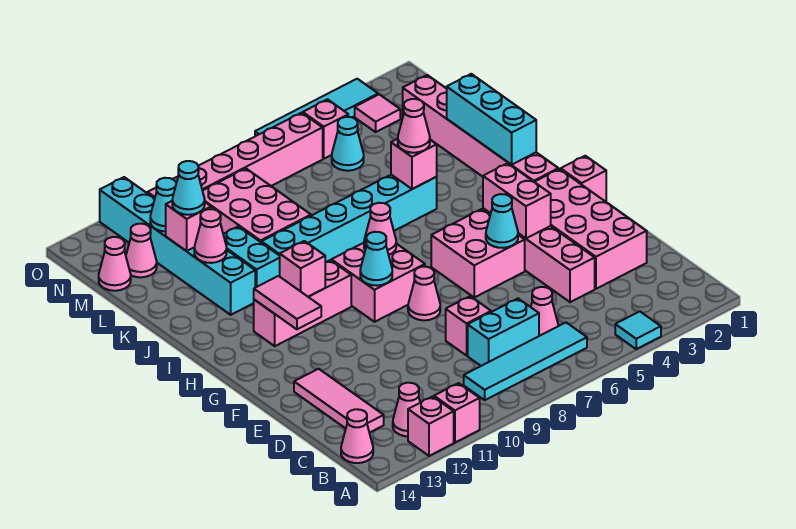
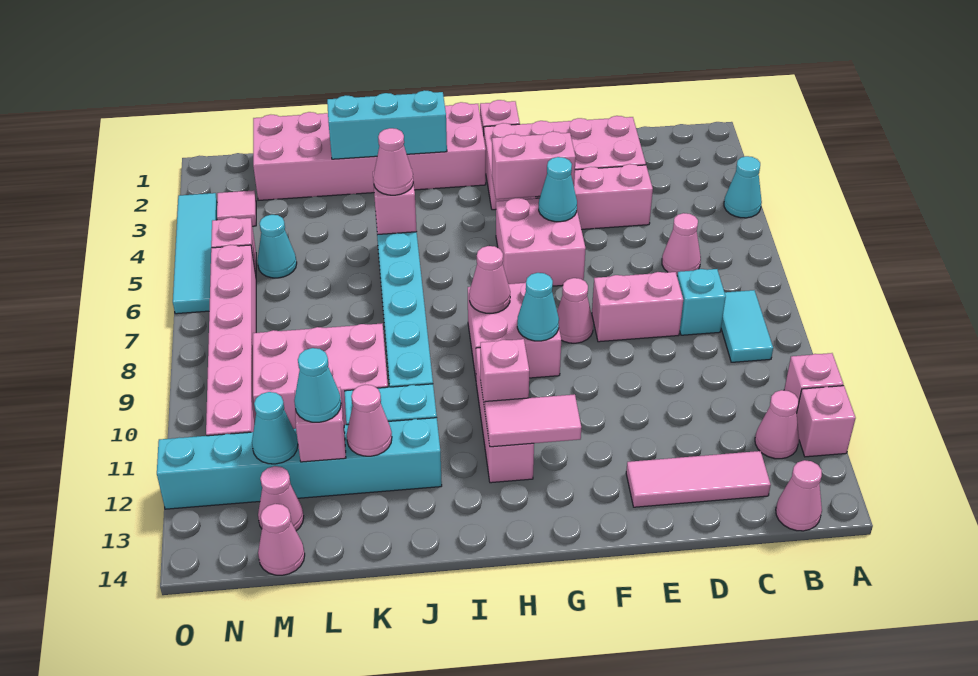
cyan tile A4 level 1 -> cyan cone A4 level 1
cyan tile B6:B9 level 1 -> cyan tile B8:B9 level 1
cyan brick C7:C8 level 1 -> cyan brick C8 level 1
pink brick D8 level 1 -> pink brick D8:E8 level 1
pink brick H2:M2 level 1 -> pink brick H1:M2 level 1

